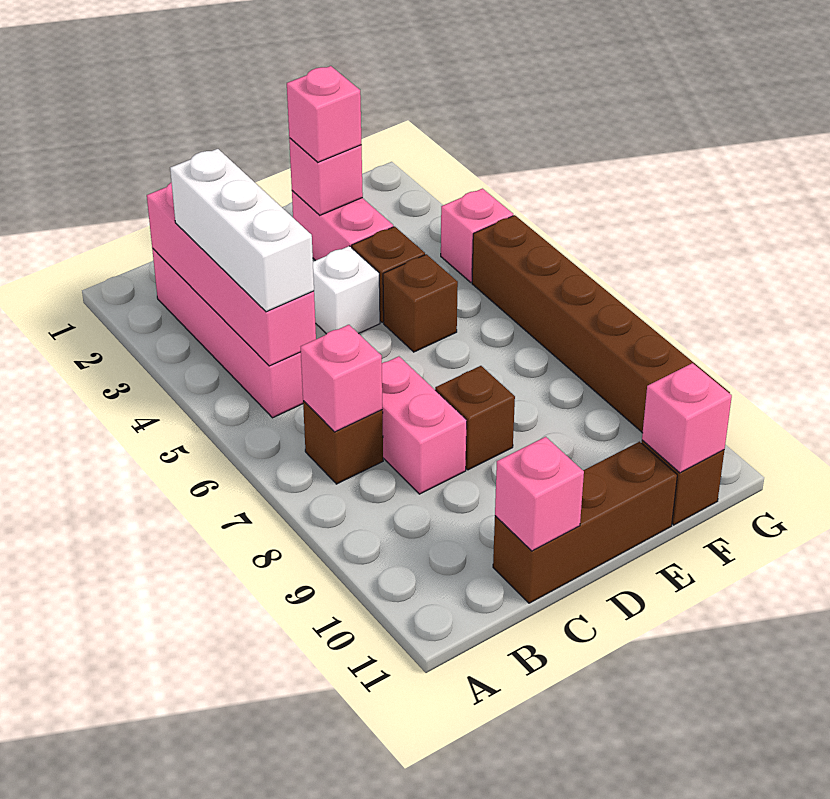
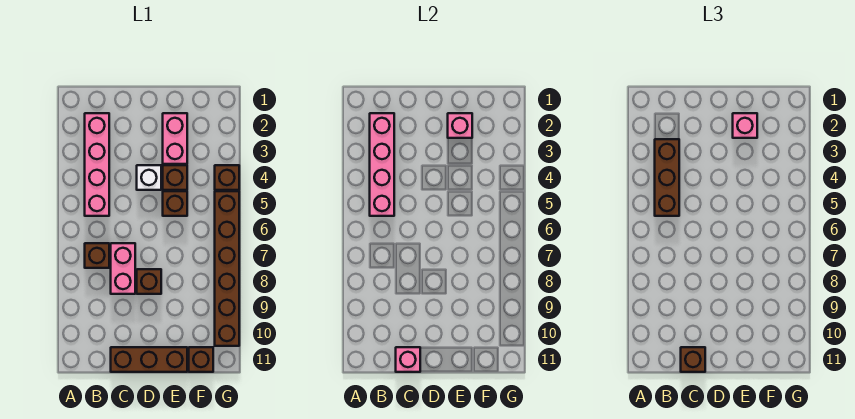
white brick B3:B5 level 3 -> brown brick B3:B5 level 3
pink brick B7 level 2 -> none
none -> brown brick C11 level 3
pink brick F11 level 2 -> none
pink brick G4 level 1 -> brown brick G4 level 1

